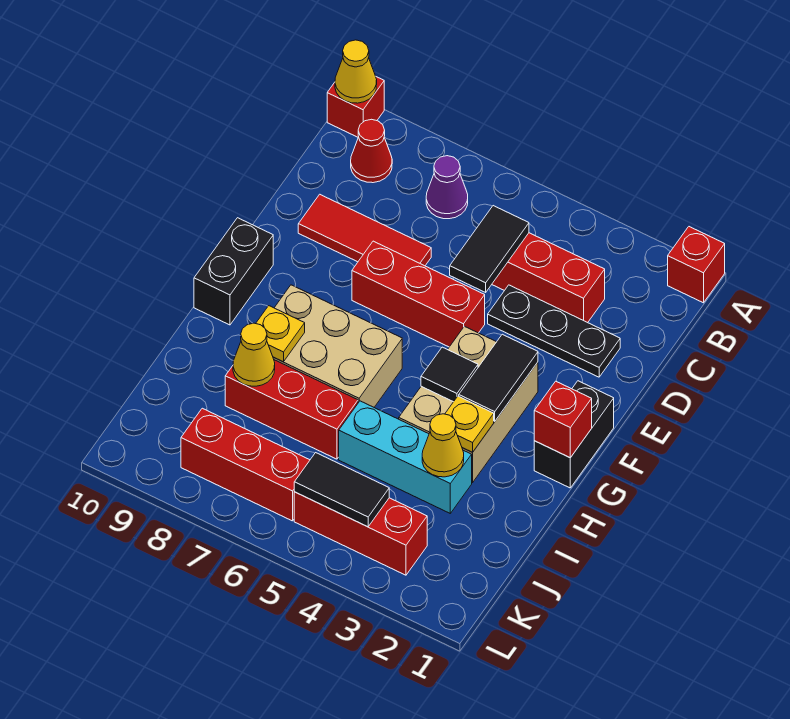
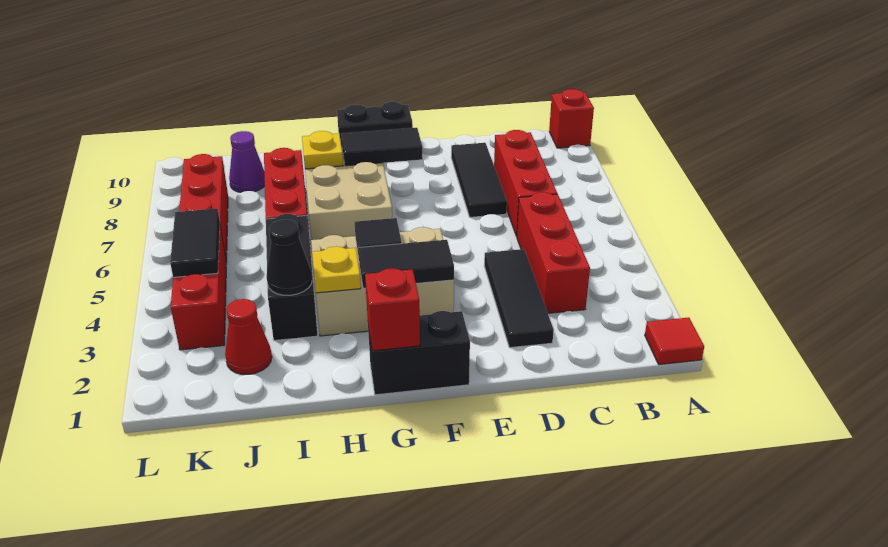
red brick A1 level 1 -> red tile A1 level 1
yellow cone A10 level 2 -> none
purple cone B7 level 1 -> purple cone J9 level 1
red cone B9 level 1 -> red cone J2 level 1
black tile C5:D5 level 2 -> black tile F8:G8 level 2
black plate D2:D4 level 1 -> black tile D2:D4 level 1
red tile D7:D9 level 1 -> black tile D7:D9 level 1
red brick E5:E7 level 1 -> red brick C6:C8 level 1
cyan brick I3:I5 level 1 -> black brick I3:I5 level 1
yellow cone I3 level 2 -> black cone I3 level 2
yellow cone I8 level 2 -> none

